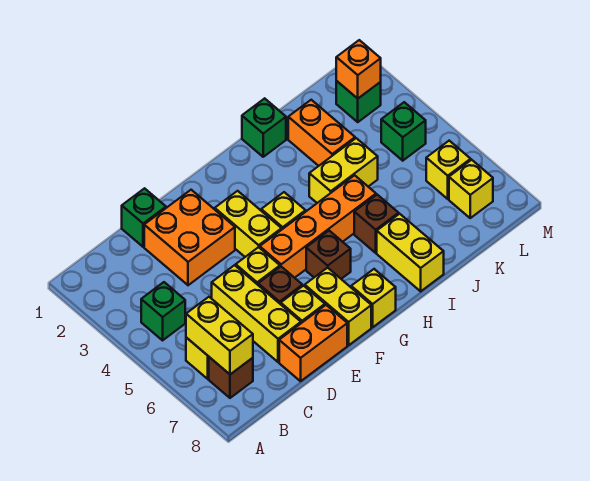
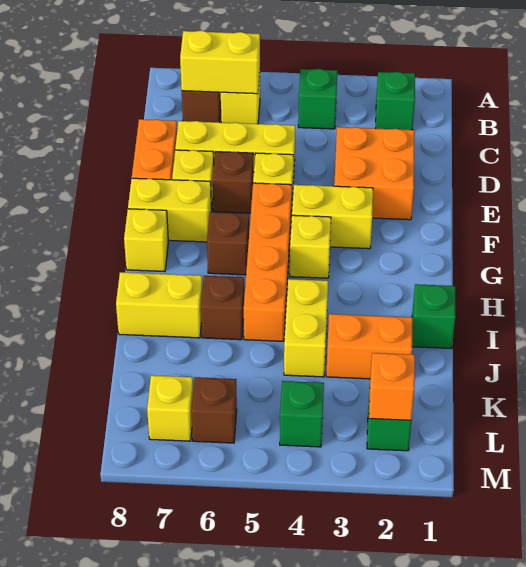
green brick D1 level 1 -> green brick B2 level 1
yellow brick L6 level 1 -> brown brick L6 level 1

